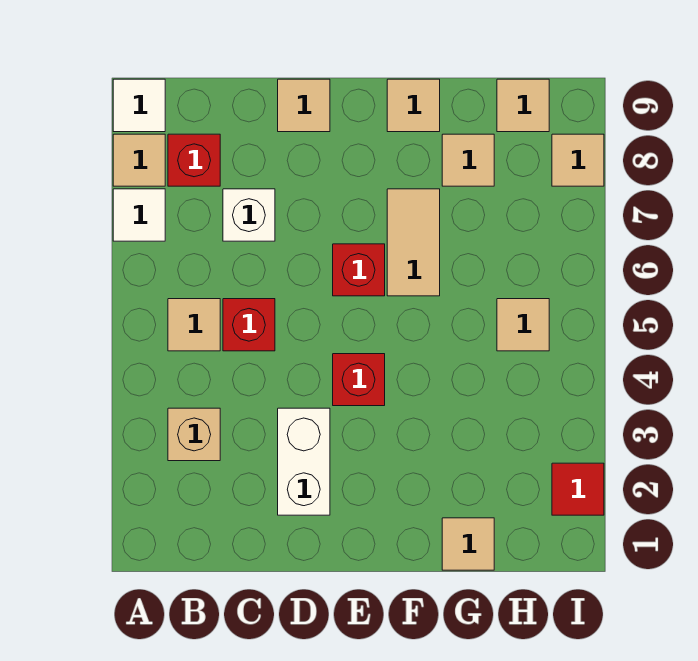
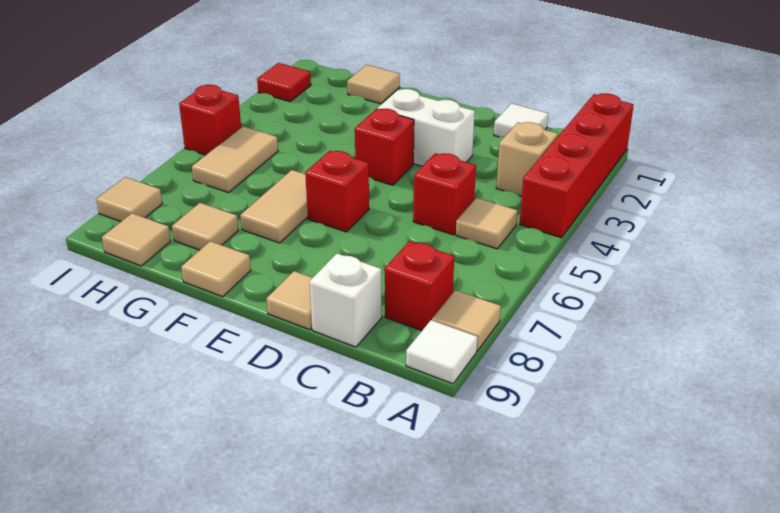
none -> red brick A1:A4 level 1
white tile A7 level 1 -> white tile C1 level 1
white brick C7 level 1 -> white brick C9 level 1
white brick D2:D3 level 1 -> white brick D3:E3 level 1
tan tile H5 level 1 -> tan tile H5:H6 level 1
none -> red brick I5 level 1

